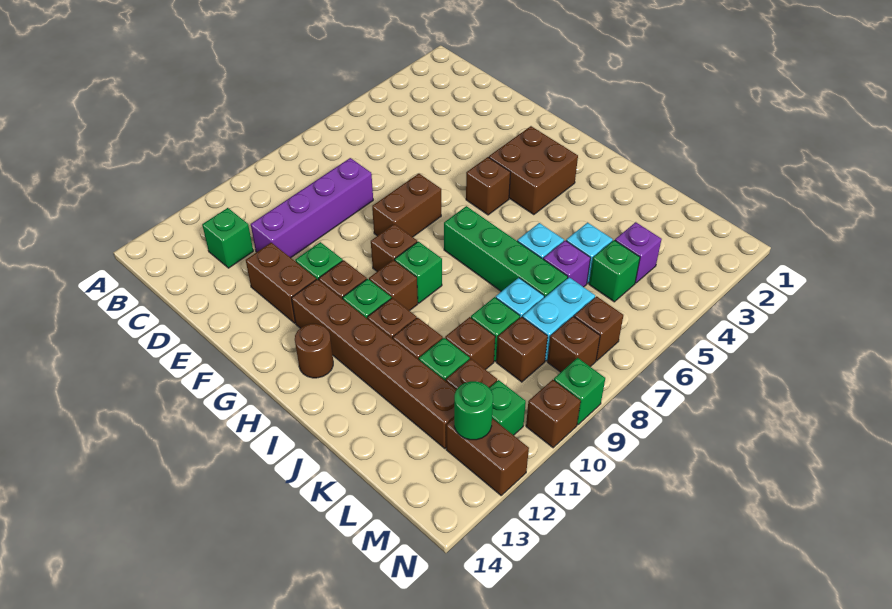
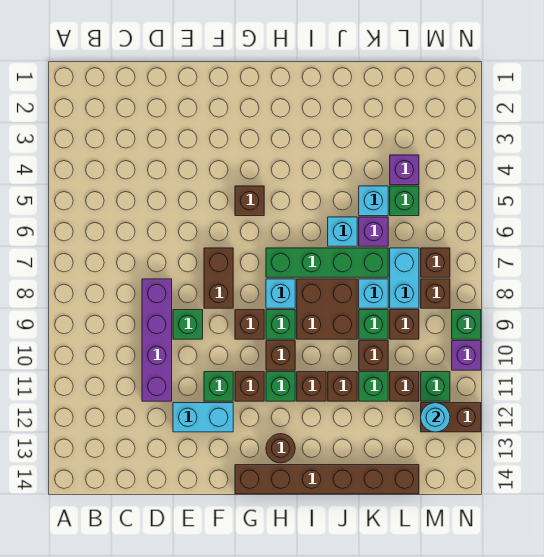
green brick C12 level 1 -> green brick E9 level 1
brown brick E12:F12 level 1 -> cyan brick E12:F12 level 1
brown brick G3:H4 level 1 -> brown brick I8:J9 level 1
brown brick G12:L12 level 1 -> brown brick G14:L14 level 1
none -> cyan brick H8 level 1
green round brick M12 level 2 -> cyan round brick M12 level 2
brown brick N10 level 1 -> purple brick N10 level 1

